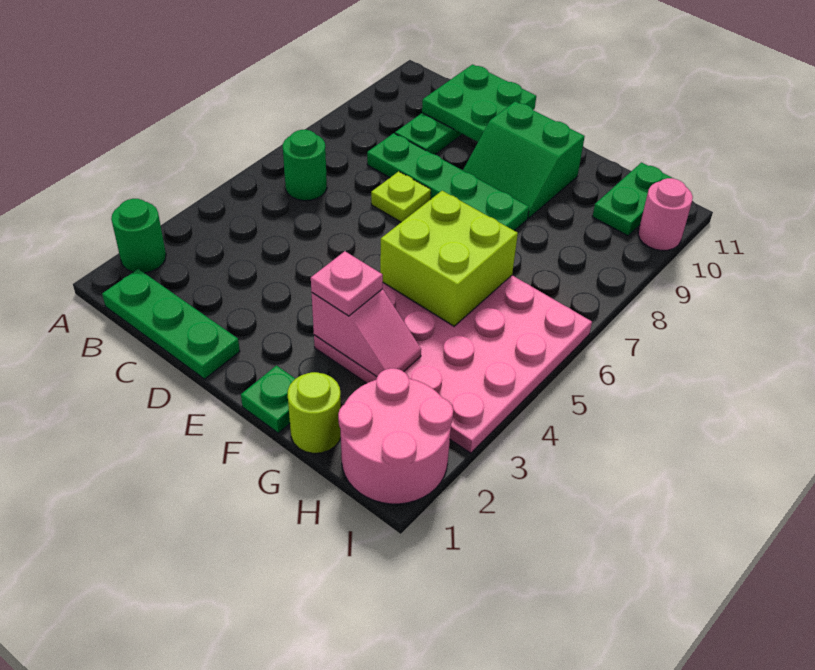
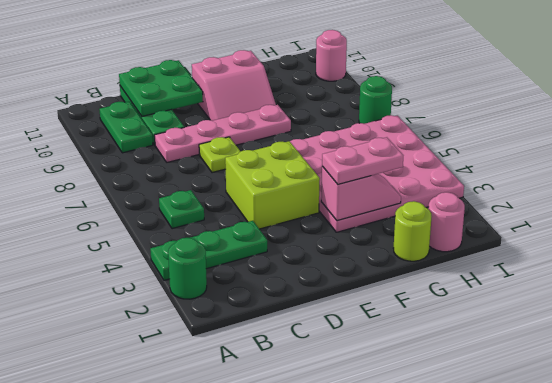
green plate B1:D1 level 1 -> green plate A3:C3 level 1
green round brick B6 level 1 -> green round brick I7 level 1
green plate C8:F8 level 1 -> pink plate C8:F8 level 1
green slope E9:F10 level 1 top 10 -> pink slope E9:F10 level 1 top 10
green plate F1 level 1 -> green plate B5 level 1
pink plate F3 level 3 -> pink plate F3:G3 level 3
lime brick F5:G6 level 2 -> lime brick D4:E5 level 1
pink round brick H1:I2 level 1 -> pink round brick H1 level 1
green plate H10:H11 level 1 -> green plate B9:B10 level 1

